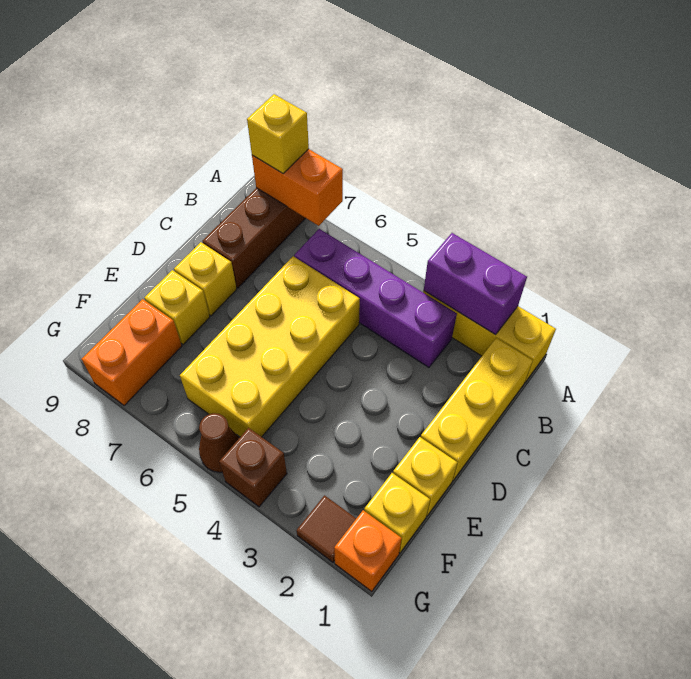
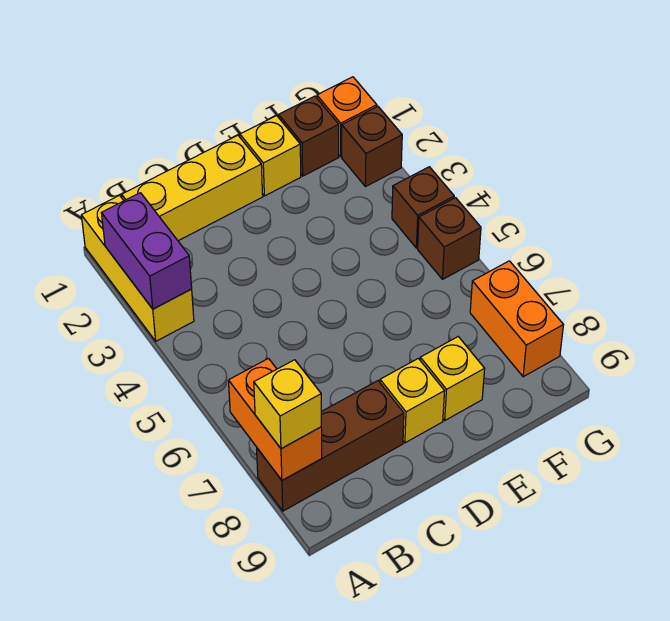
purple brick B3:B6 level 1 -> none
yellow brick C5:F6 level 1 -> none
yellow brick F1 level 1 -> brown brick F1 level 1
orange brick F8:G8 level 1 -> orange brick G7:G8 level 1
brown tile G2 level 1 -> brown brick G2 level 1
brown cone G5 level 1 -> brown brick G5 level 1

